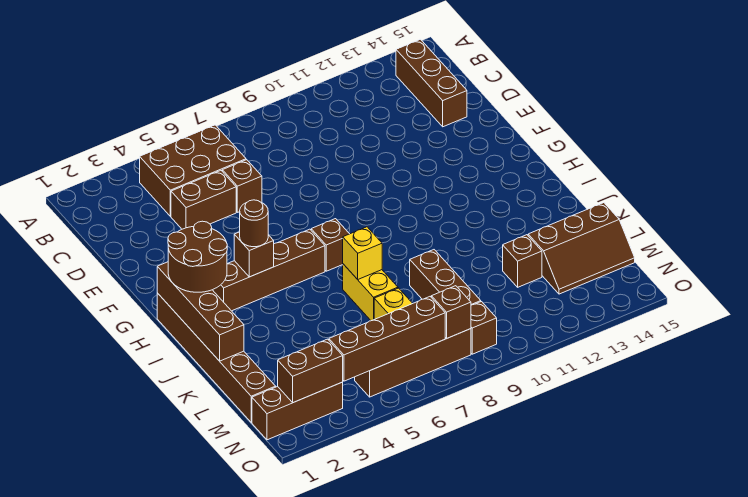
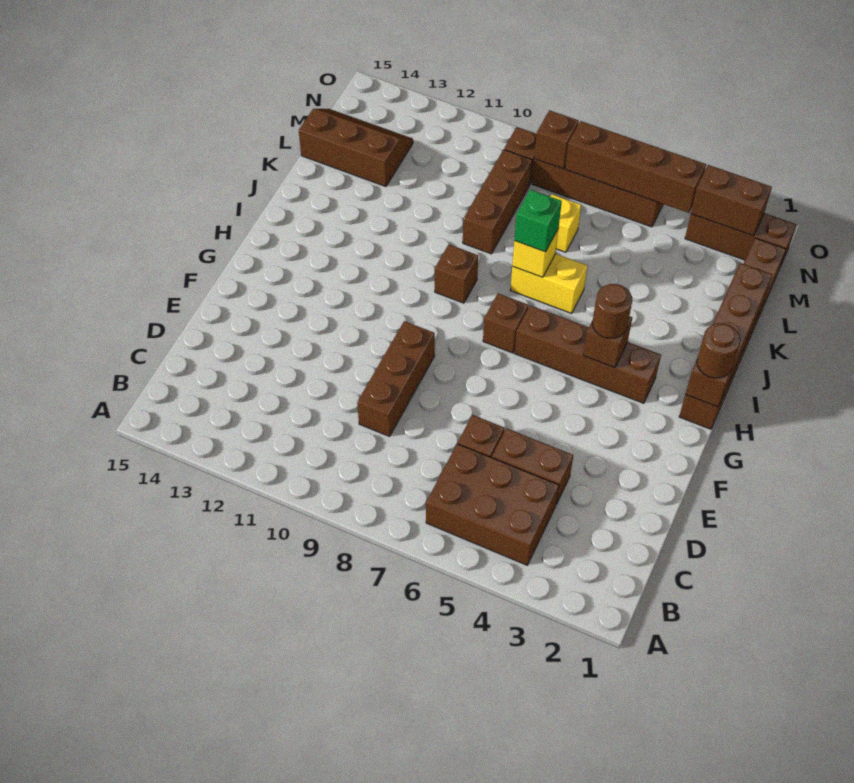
brown brick B14:D14 level 1 -> brown brick D9:F9 level 1
brown round brick H1:I2 level 3 -> brown round brick H1 level 3
yellow brick J7:K7 level 1 -> yellow brick J6:J7 level 1
none -> green brick J7 level 3
brown brick L12 level 1 -> brown brick I9 level 1

